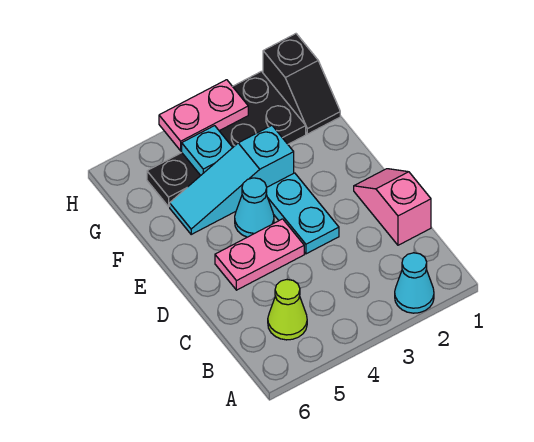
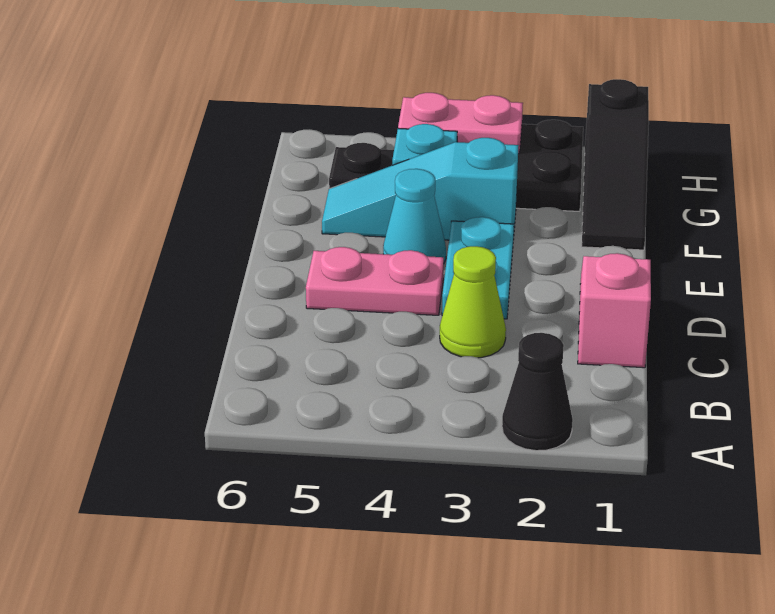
cyan cone A2 level 1 -> black cone A2 level 1
lime cone B5 level 1 -> lime cone C3 level 1
black slope G1:H1 level 1 top H -> black slope F1:H1 level 1 top H

